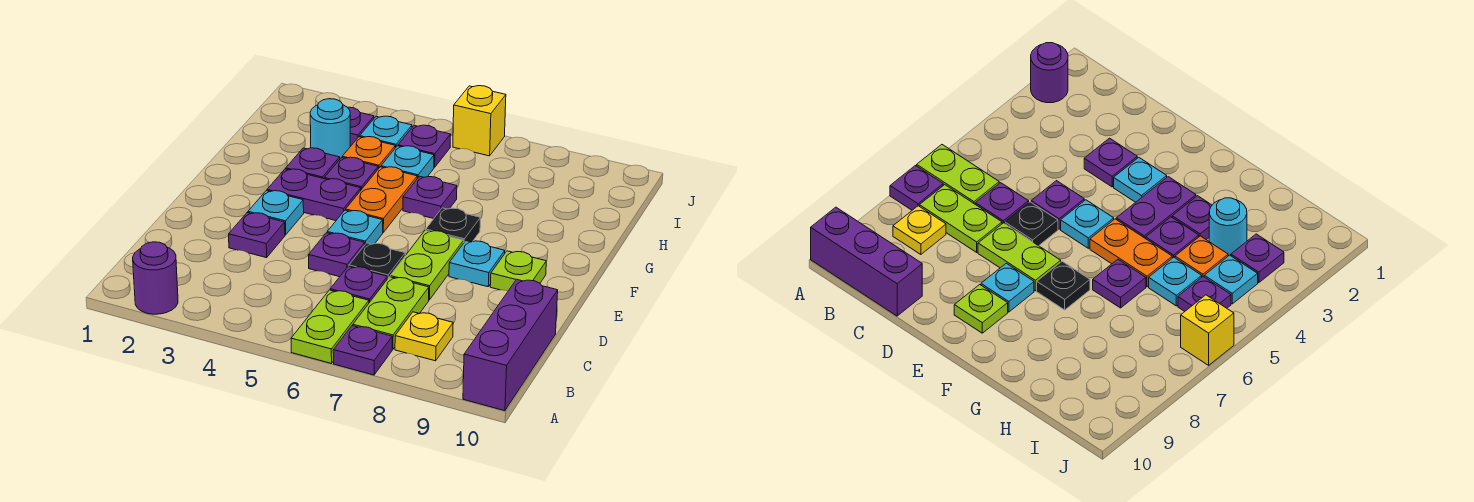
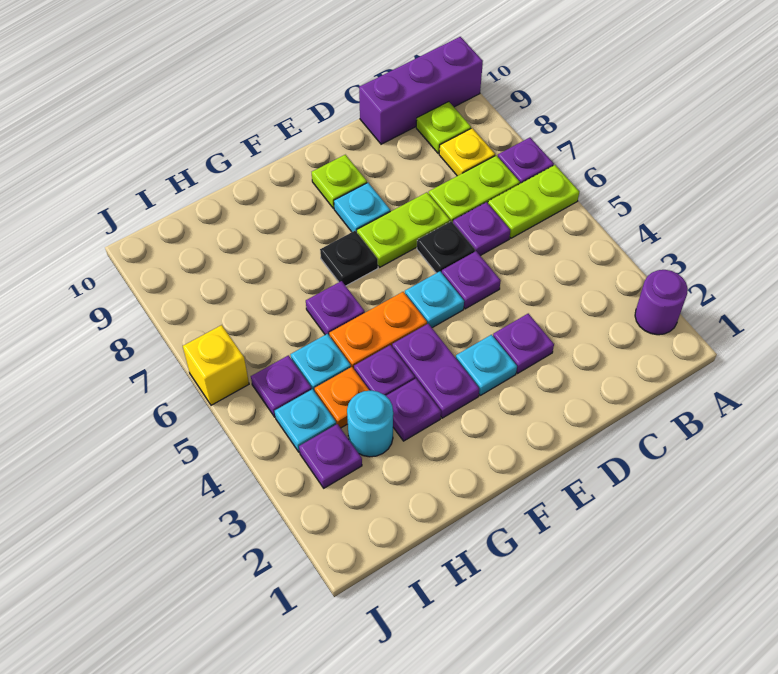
none -> lime plate B9 level 1

